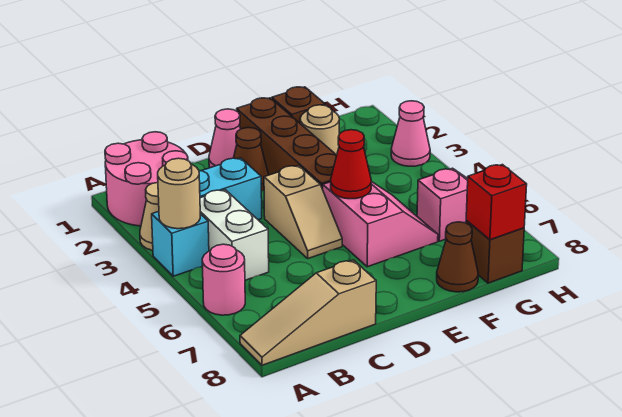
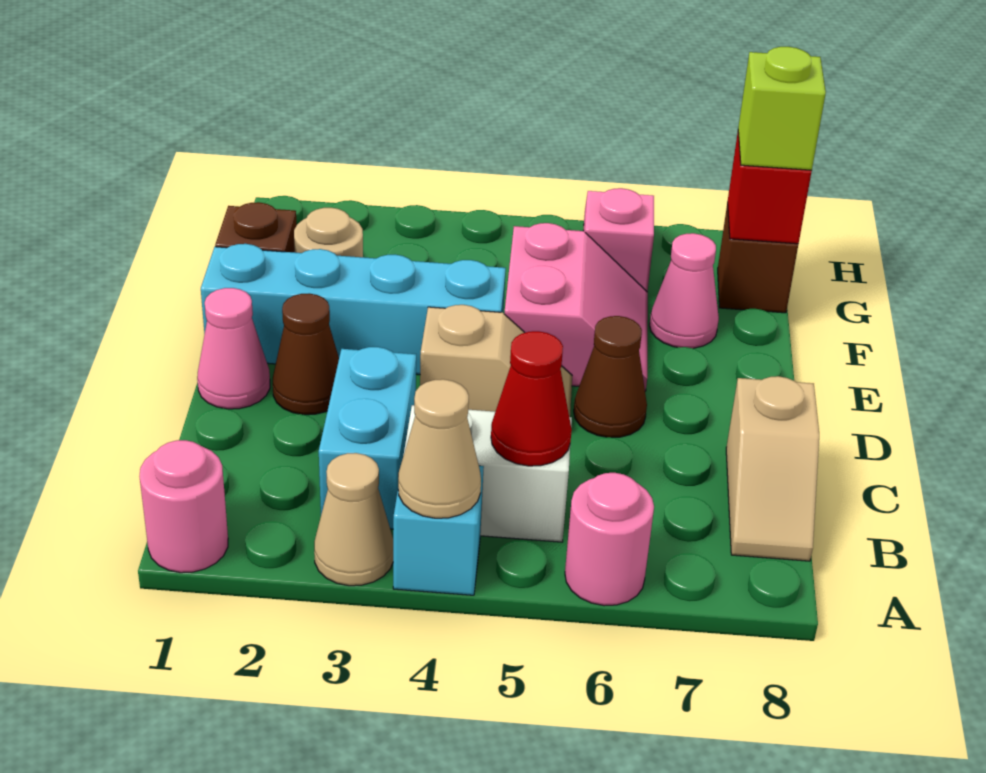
pink round brick A1:B2 level 1 -> pink round brick A1 level 1
tan round brick A4 level 2 -> tan cone A4 level 2
tan slope A8:C8 level 1 top C -> tan slope B8:C8 level 1 top C
brown brick E1:E4 level 1 -> cyan brick E1:E4 level 1
pink slope E5:F6 level 1 top E -> pink slope E5:F6 level 1 top 5
red cone E5 level 2 -> red cone B5 level 2
brown cone F8 level 1 -> brown cone D6 level 1
none -> lime brick G8 level 3
pink cone H3 level 1 -> pink cone F7 level 1

